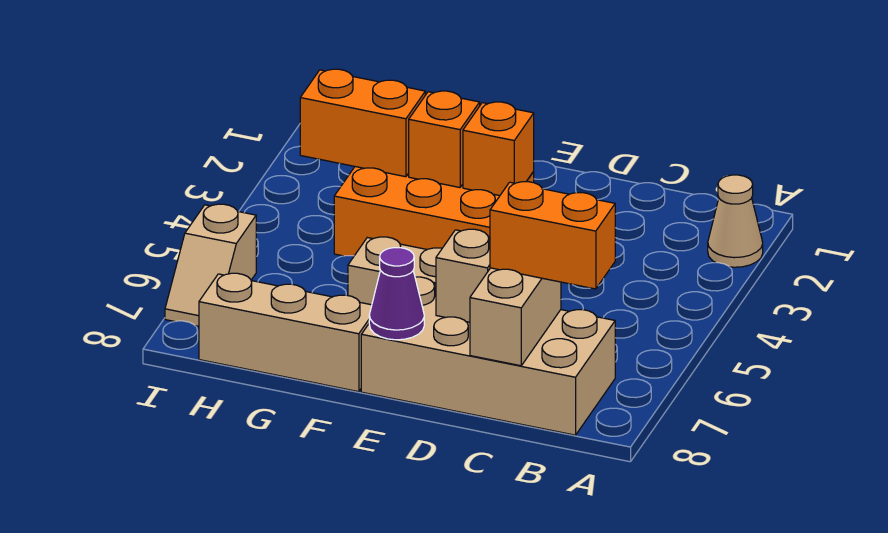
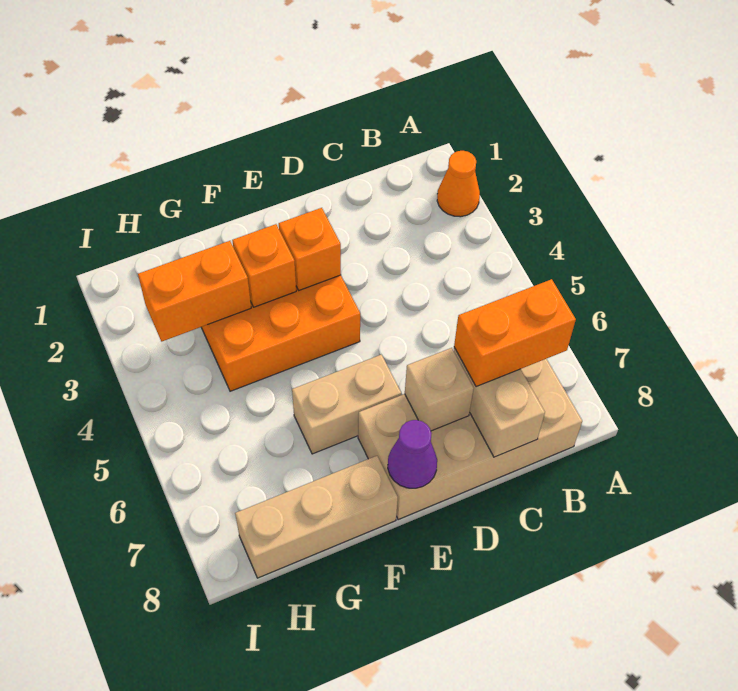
tan cone A2 level 1 -> orange cone A2 level 1
tan slope I6:I7 level 1 top 6 -> none

